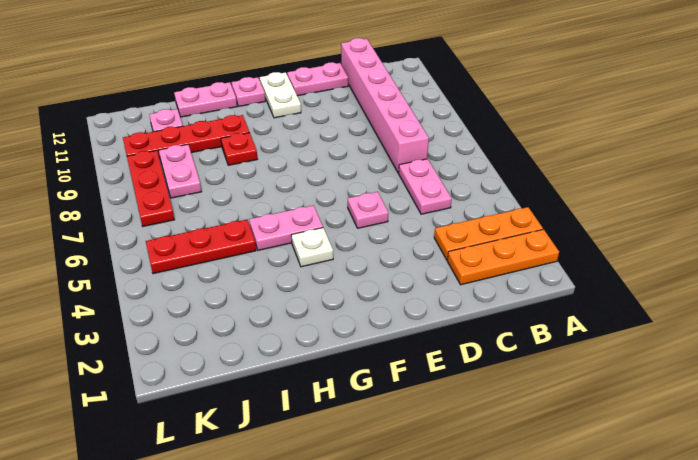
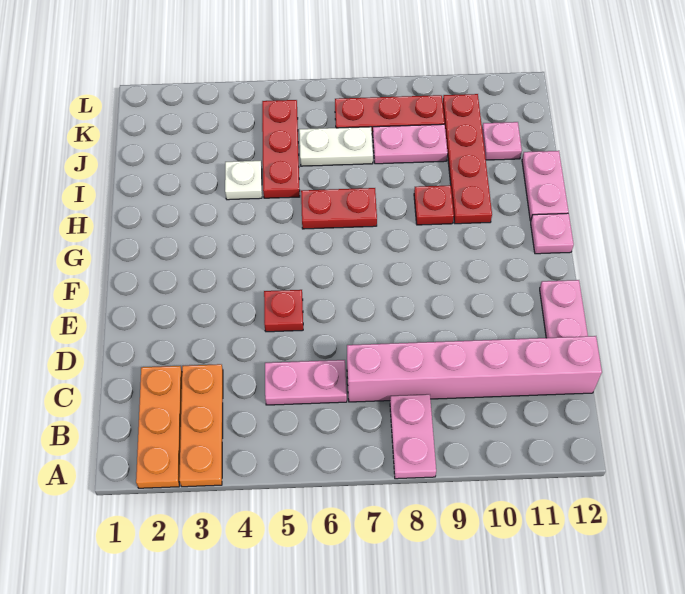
pink plate E5 level 1 -> red plate E5 level 1
white plate F11:F12 level 1 -> white plate J6:J7 level 1
white plate G4 level 1 -> white plate I4 level 1
pink plate G5:H5 level 1 -> pink plate A8:B8 level 1
none -> red plate H6:H7 level 1

